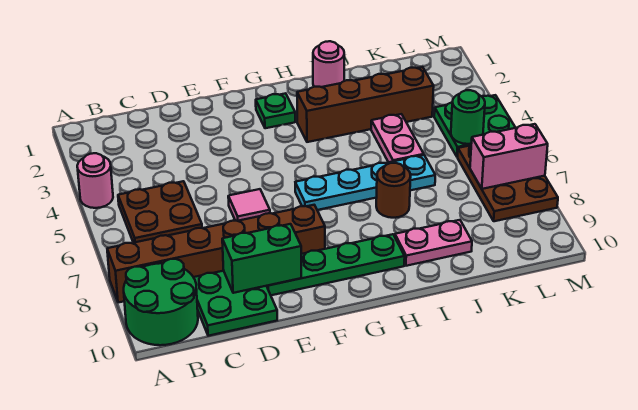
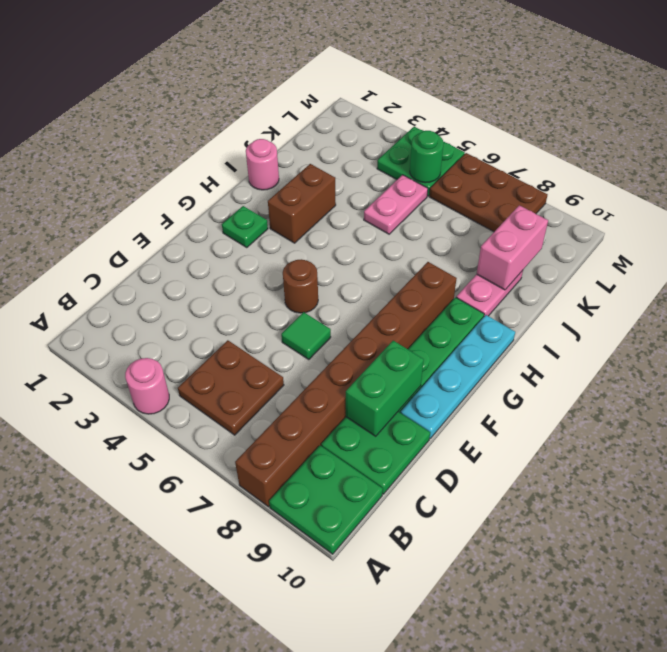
brown brick A8:F8 level 1 -> brown brick A8:H8 level 1
green round brick A9:B10 level 1 -> green plate A9:B10 level 1
pink tile E6 level 1 -> green tile E6 level 1
cyan plate G6:J6 level 1 -> cyan plate E10:H10 level 1
brown brick H3:K3 level 1 -> brown brick H3:I3 level 1
brown round brick I7 level 1 -> brown round brick F5 level 1
pink plate J4:J5 level 1 -> pink plate J5:K5 level 1
pink brick L7:M7 level 2 -> pink brick J9:K9 level 2

